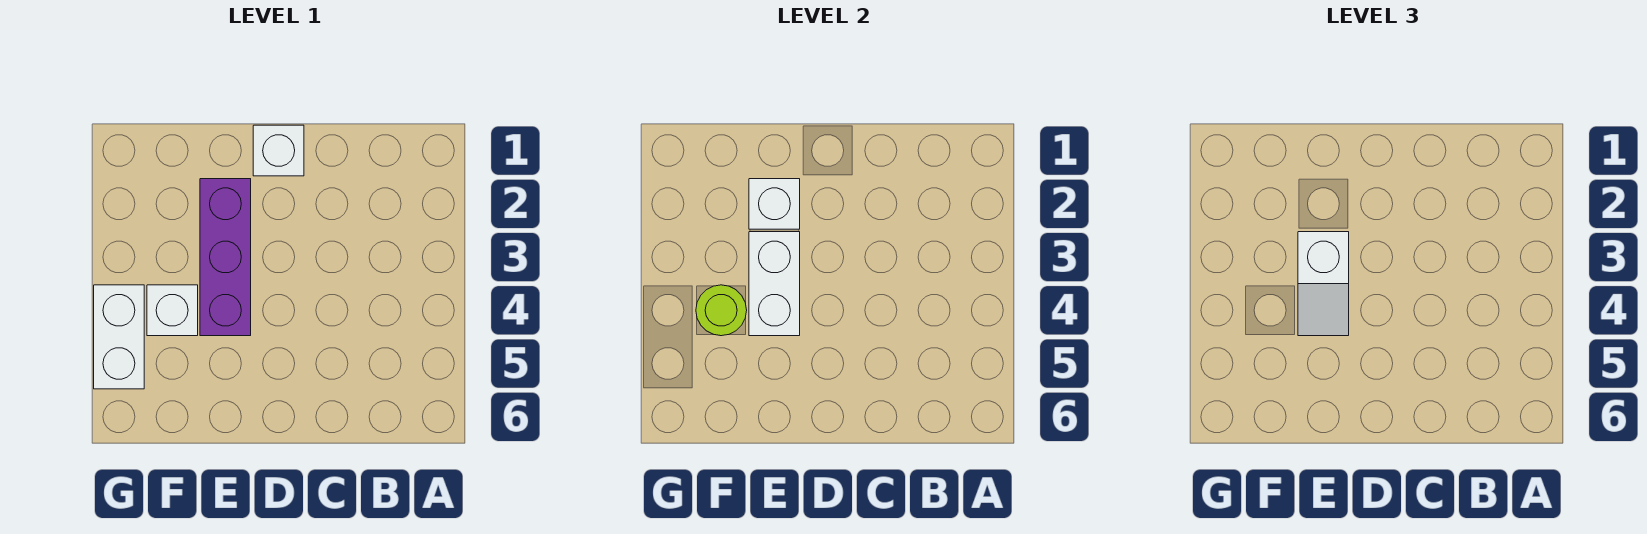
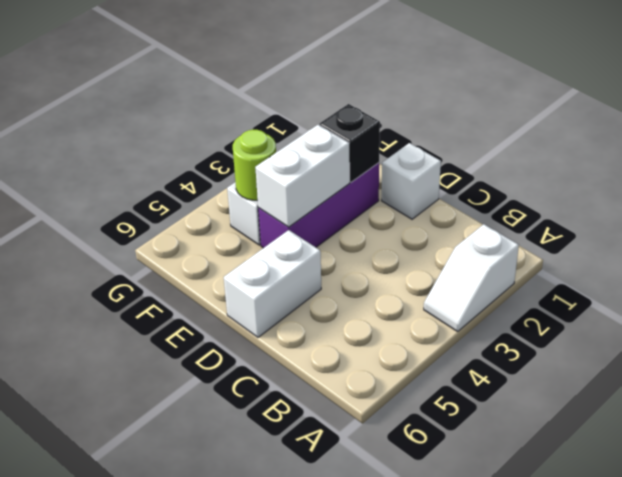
white brick E2 level 2 -> black brick E2 level 2
white slope E3:E4 level 3 top 3 -> white slope A2:A3 level 1 top 2
white brick G4:G5 level 1 -> white brick D5:D6 level 1

